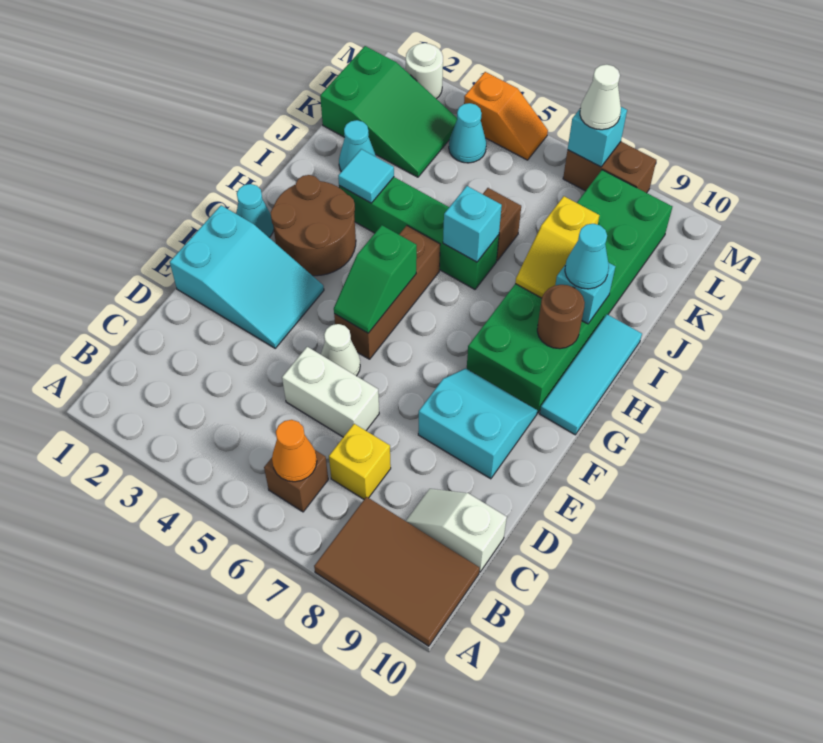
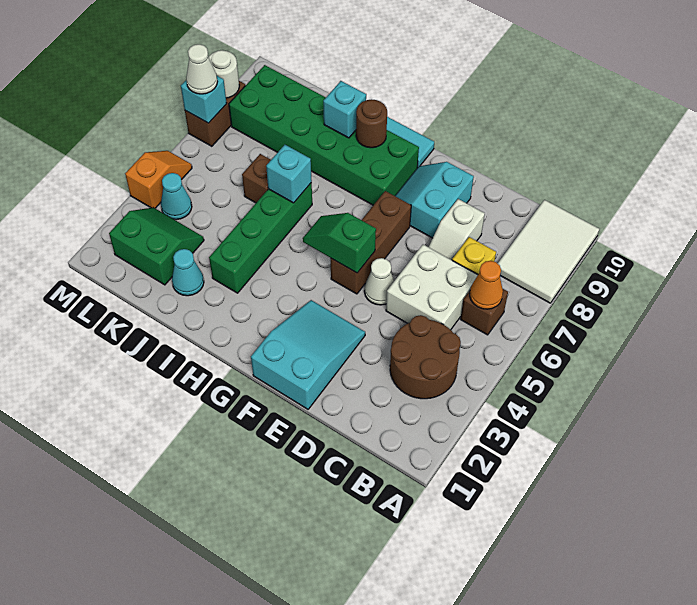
brown tile A8:B10 level 1 -> white tile A8:B10 level 1
white slope C9:C10 level 1 top 10 -> white slope D7:D8 level 1 top 8
white brick D5:D6 level 1 -> white brick C5:D6 level 1
brown brick F5:H5 level 1 -> brown brick F5:F7 level 1
green slope F5:G5 level 2 top G -> green slope F5:G5 level 2 top F
cyan cone G1 level 1 -> none
brown round brick G2:H3 level 1 -> brown round brick B3:C4 level 1
cyan tile I3 level 2 -> none
yellow slope I8:J8 level 2 top J -> none
cyan cone I9 level 3 -> none
green slope K1:L3 level 1 top 1 -> green slope K2:L3 level 1 top 2
white round brick M2 level 1 -> white round brick M8 level 2

